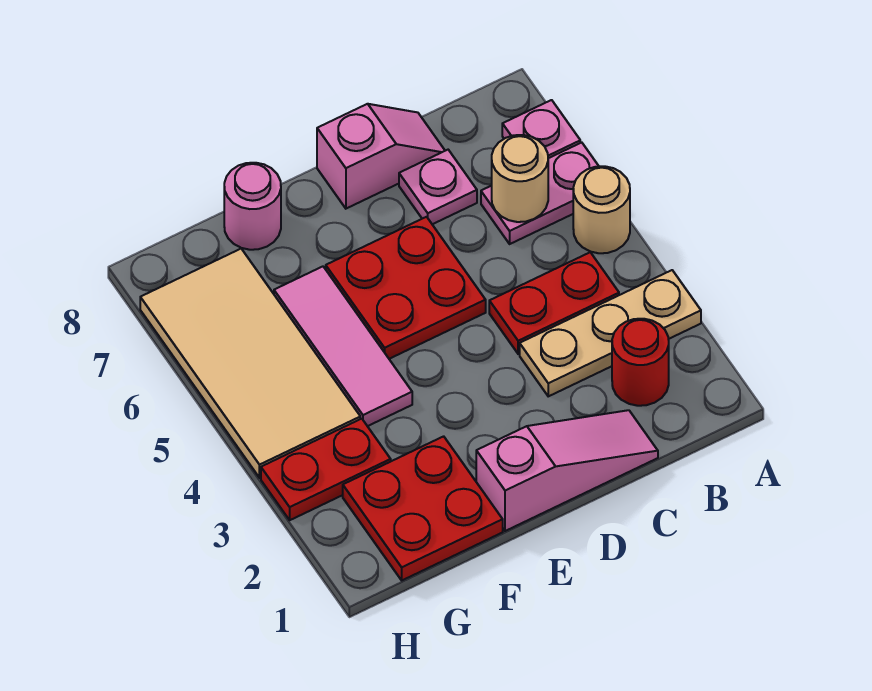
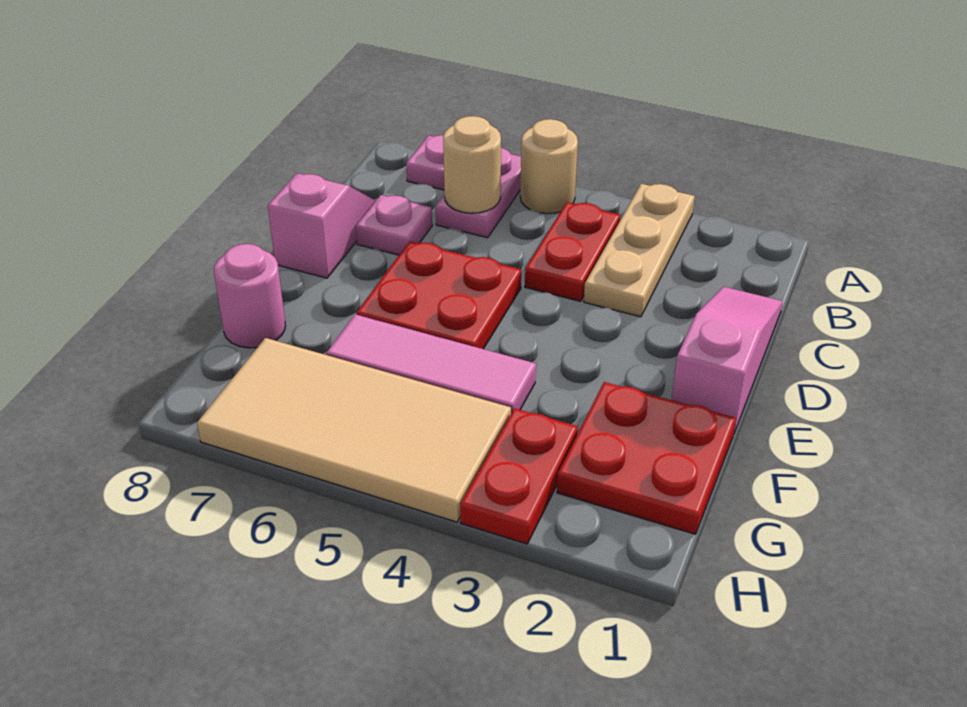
red round brick B2 level 1 -> none

